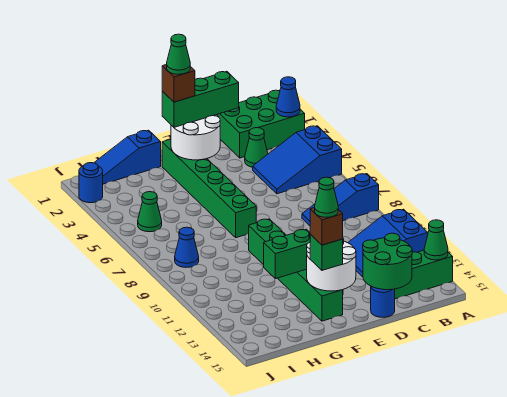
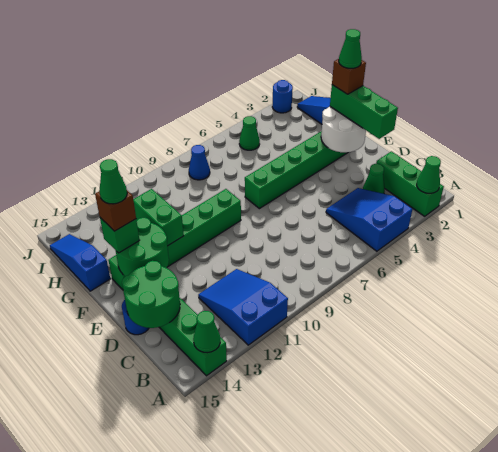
green brick A1:C2 level 1 -> green brick A2:C2 level 1
blue cone A2 level 2 -> green cone A2 level 2
blue slope A8:C8 level 1 top A -> blue slope G15:I15 level 1 top G
white round brick E13:F14 level 2 -> green round brick E13:F14 level 2

